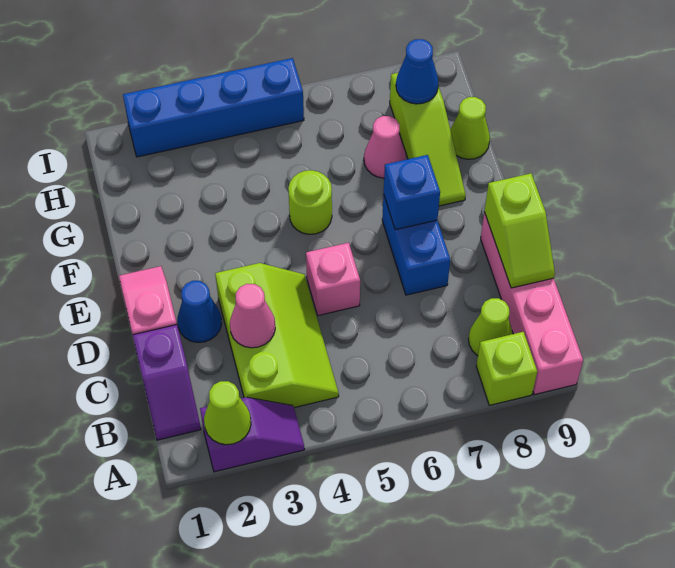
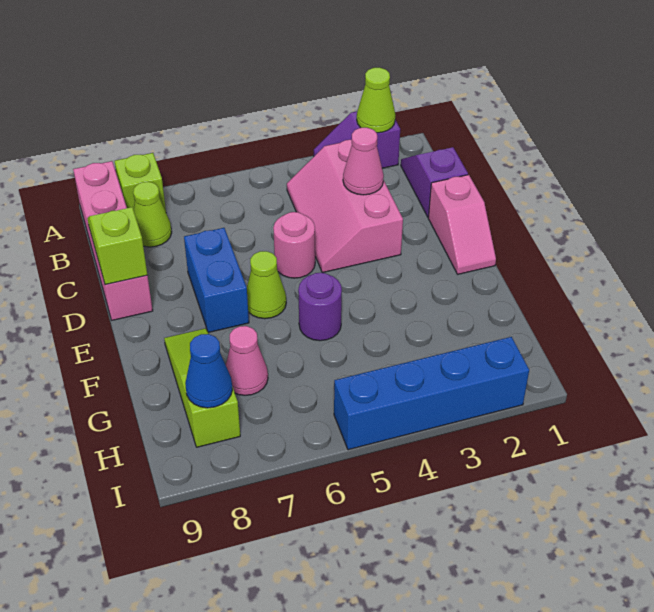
lime slope B3:D4 level 1 top 3 -> pink slope B3:D4 level 1 top 3
blue cone D2 level 1 -> none
pink brick D5 level 1 -> pink round brick D5 level 1
blue brick E7 level 2 -> none
lime round brick F5 level 1 -> purple round brick F5 level 1
lime cone G9 level 1 -> lime cone E6 level 1

